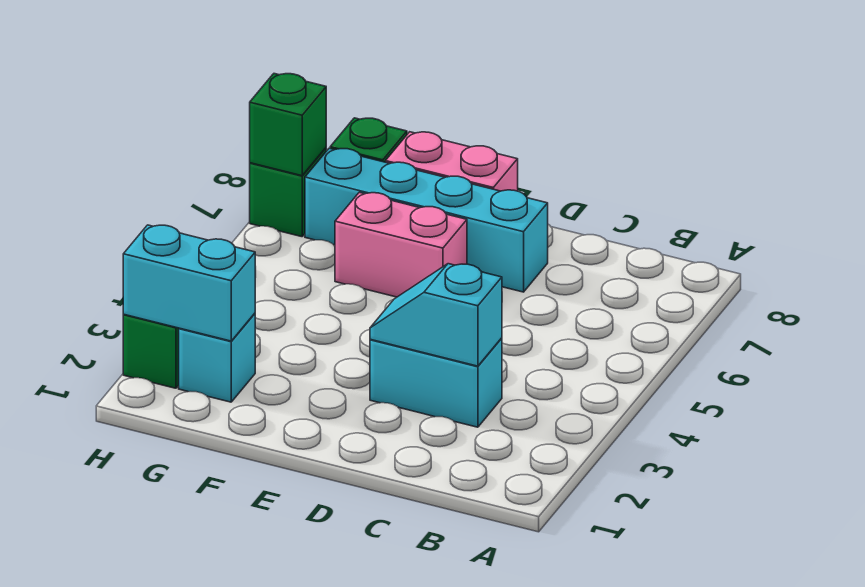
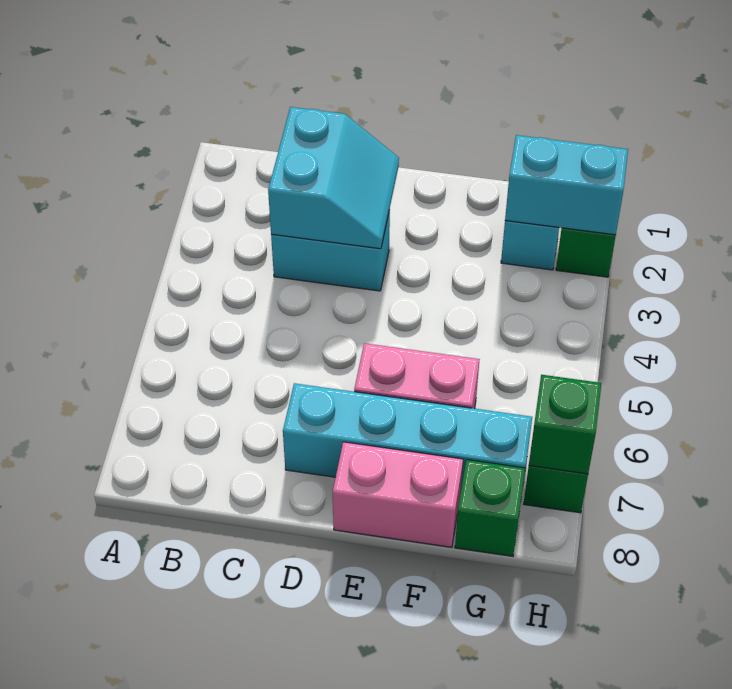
cyan slope C3:D3 level 2 top C -> cyan slope C2:D3 level 2 top C

